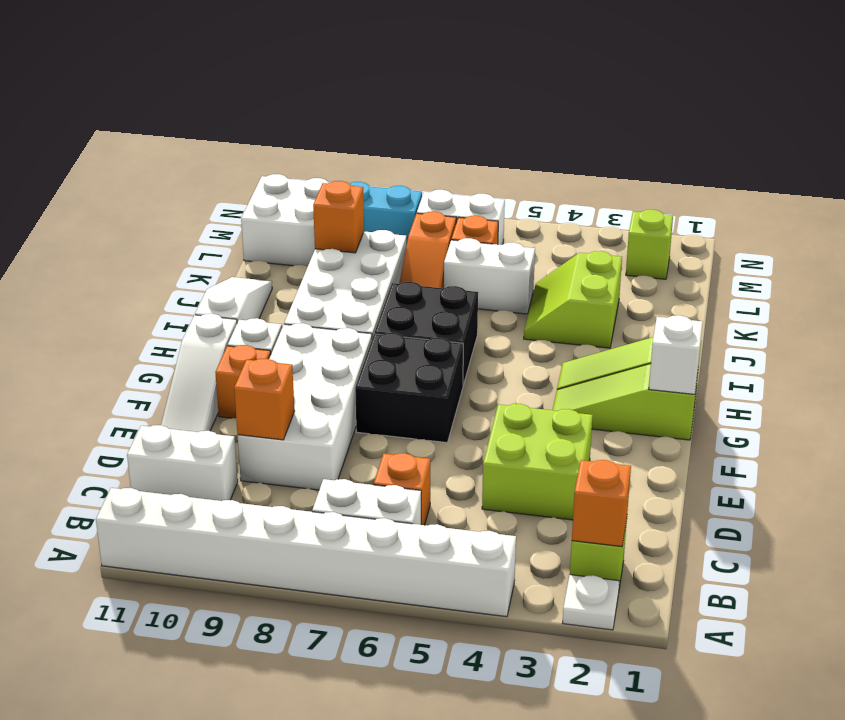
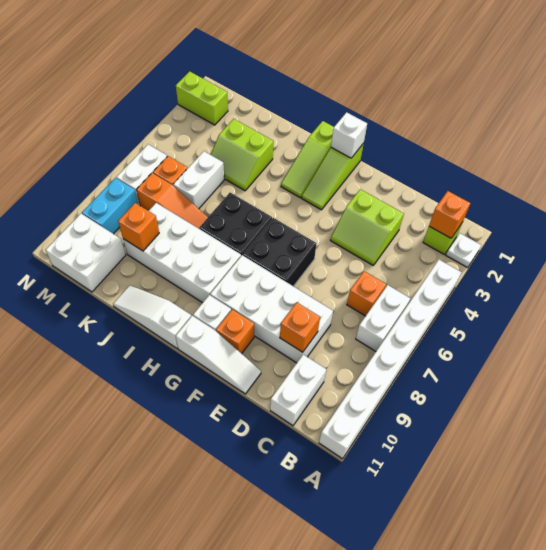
lime brick D3:E4 level 1 -> lime slope D3:E4 level 1 top 3
lime brick M2 level 1 -> lime brick M2:N2 level 1

